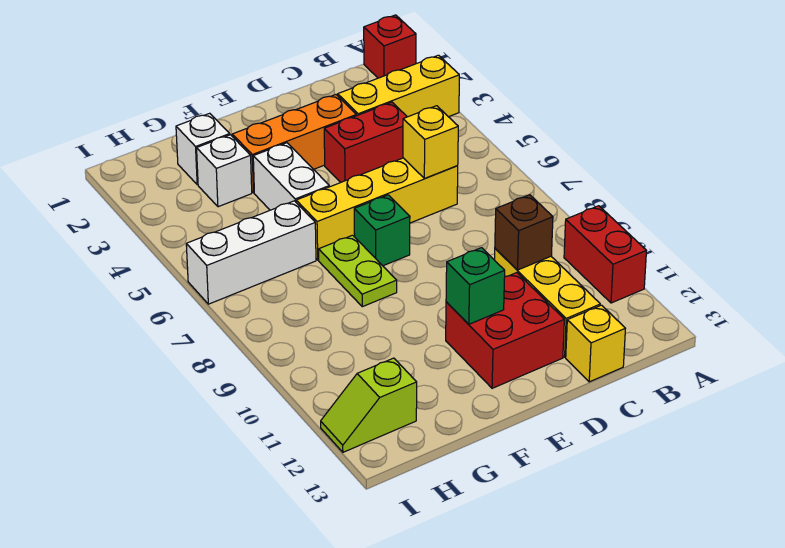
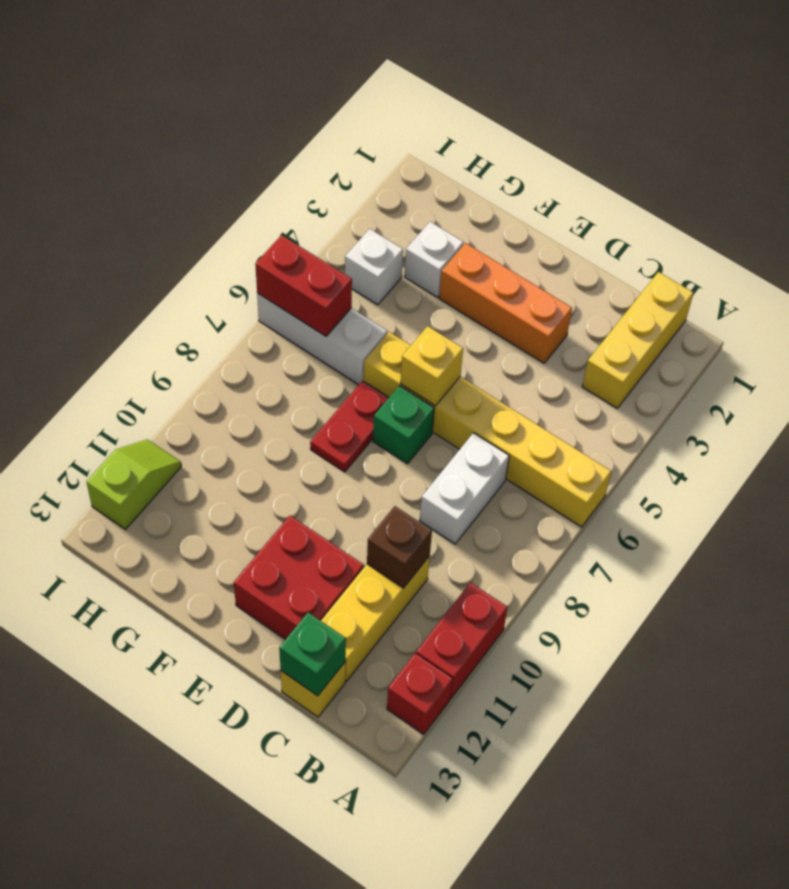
red brick A1 level 1 -> red brick A12 level 1
yellow brick A3:C3 level 1 -> yellow brick B1:B3 level 1
red brick C4:D4 level 1 -> red brick H6:I6 level 2
yellow brick C6:F6 level 1 -> yellow brick A6:F6 level 1
yellow brick C6 level 2 -> yellow brick E6 level 2
green brick E11 level 2 -> green brick C13 level 2
white brick F4:F5 level 1 -> white brick C7:C8 level 1
lime plate F7:F8 level 1 -> red plate F7:F8 level 1
white brick G2 level 1 -> white brick H4 level 1
lime slope H12:I12 level 1 top H -> lime slope I11:I12 level 1 top 12

